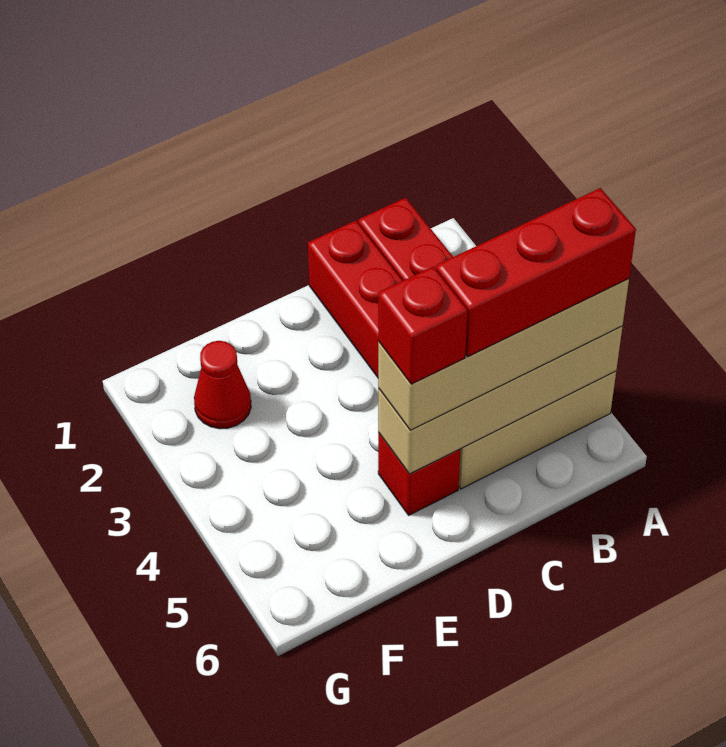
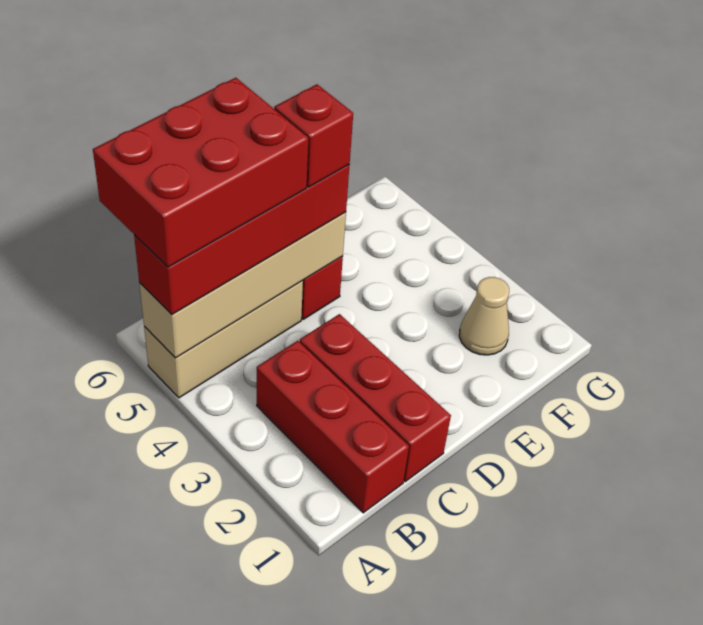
tan brick A5:D5 level 3 -> red brick A5:D5 level 3
red brick A5:C5 level 4 -> red brick A5:C6 level 4
red cone F2 level 1 -> tan cone F2 level 1

